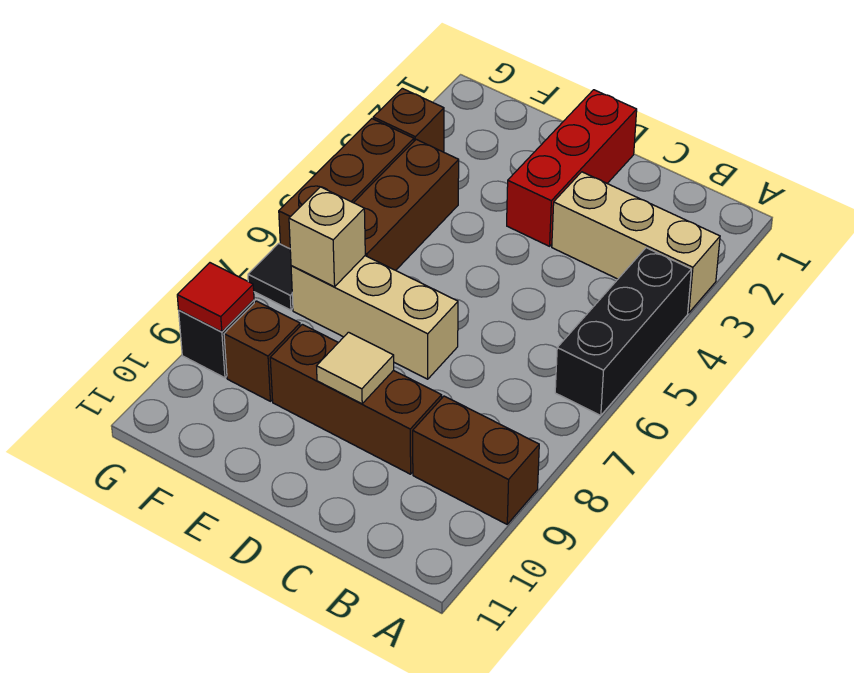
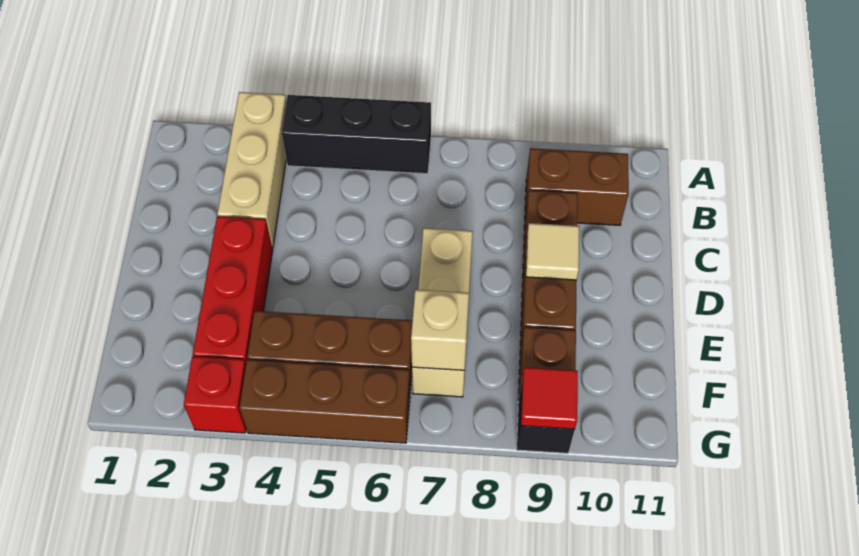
brown brick A9:B9 level 1 -> brown brick B9:B10 level 1
red brick D1:D3 level 1 -> red brick D3:F3 level 1
brown brick G3 level 1 -> red brick G3 level 1
black tile G7 level 1 -> none

